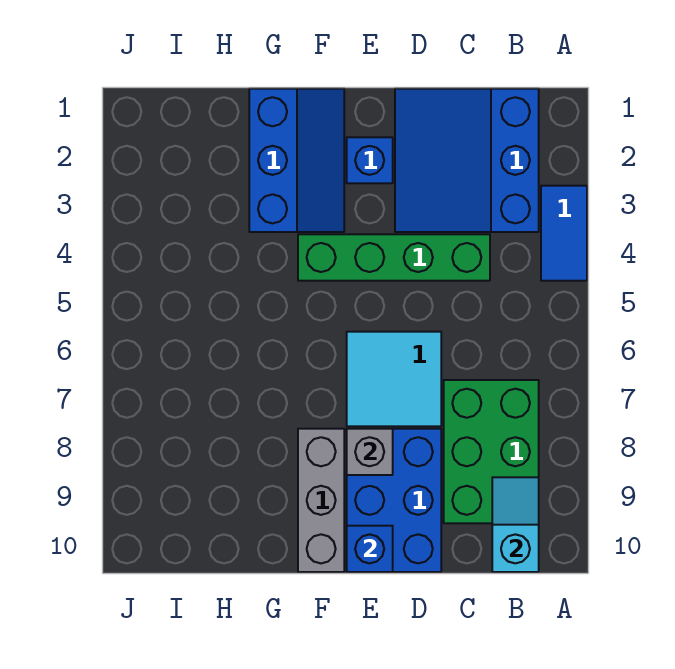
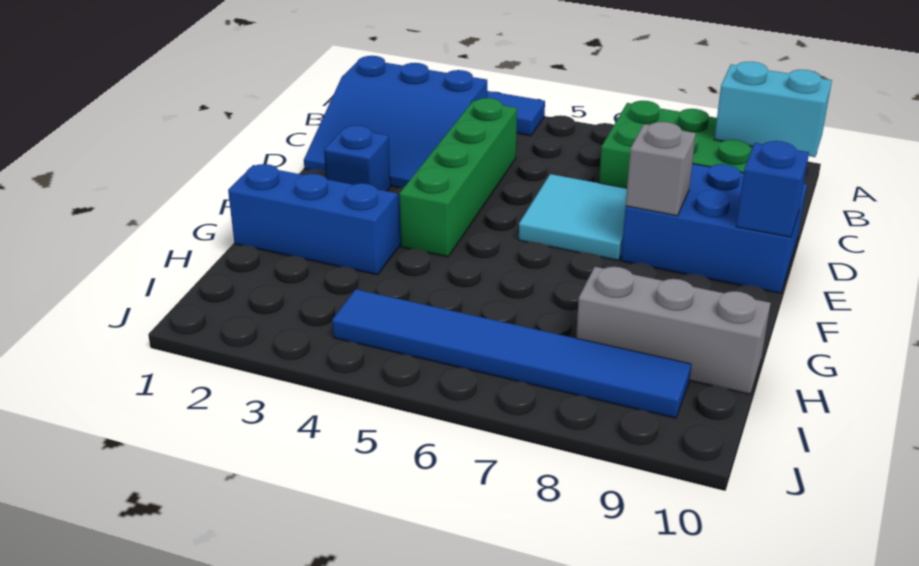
cyan slope B9:B10 level 2 top 10 -> cyan brick B9:B10 level 2
grey brick F8:F10 level 1 -> grey brick H8:H10 level 1
none -> blue tile I4:I9 level 1

